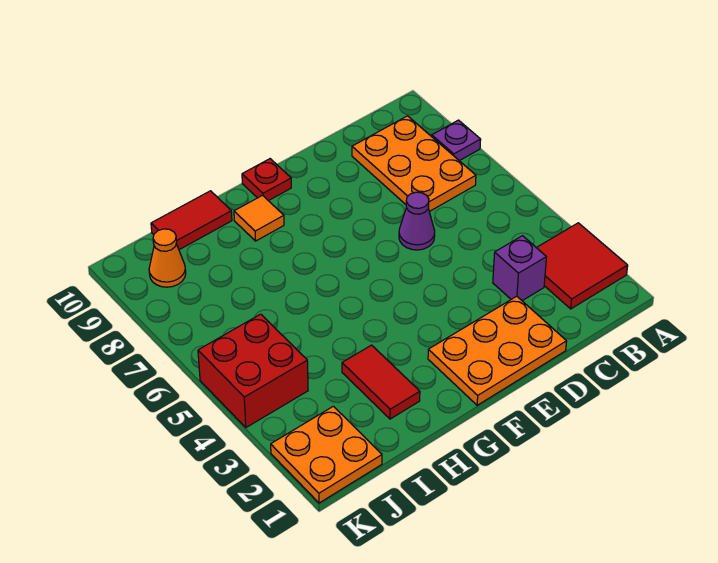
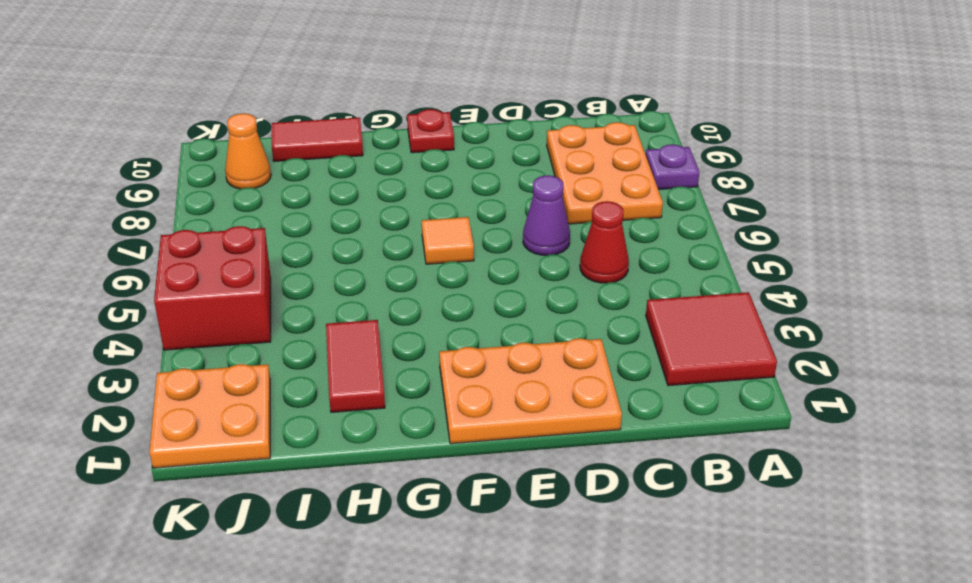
purple brick C3 level 1 -> none
none -> red cone C5 level 1
orange tile G9 level 1 -> orange tile F6 level 1

